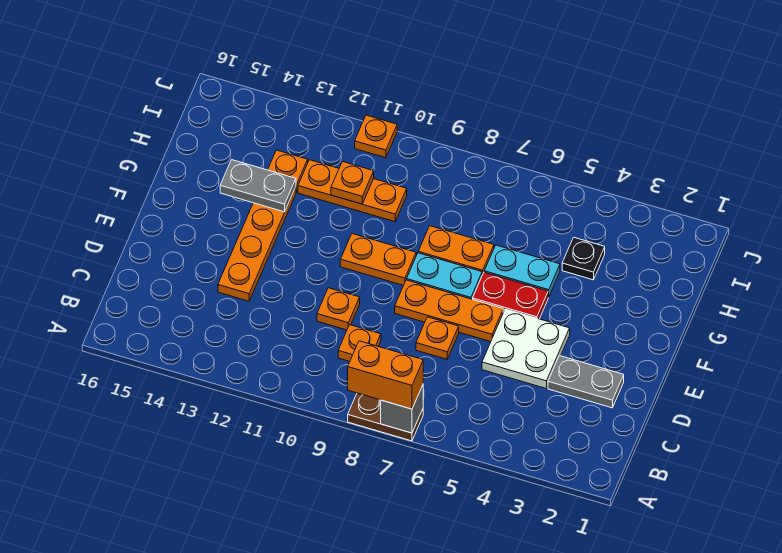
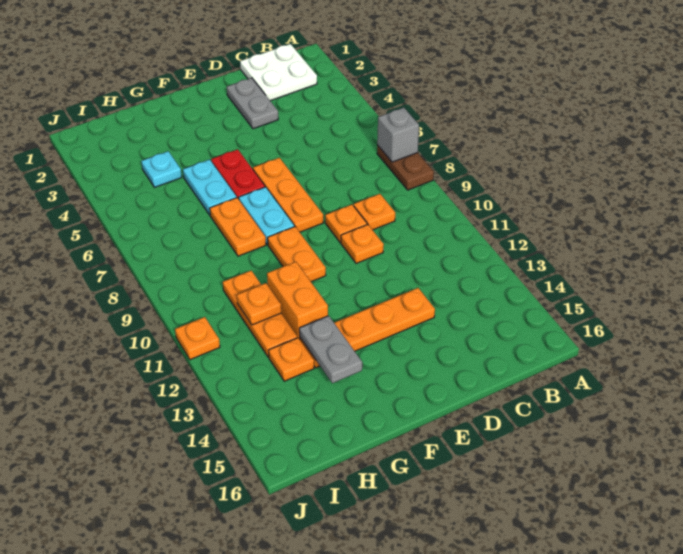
orange brick A7:A8 level 3 -> orange brick G11:G12 level 1
white plate D4:E5 level 1 -> white plate B1:C2 level 1
orange plate D7 level 1 -> orange plate D9 level 1
black plate H4 level 1 -> cyan plate H4 level 1

